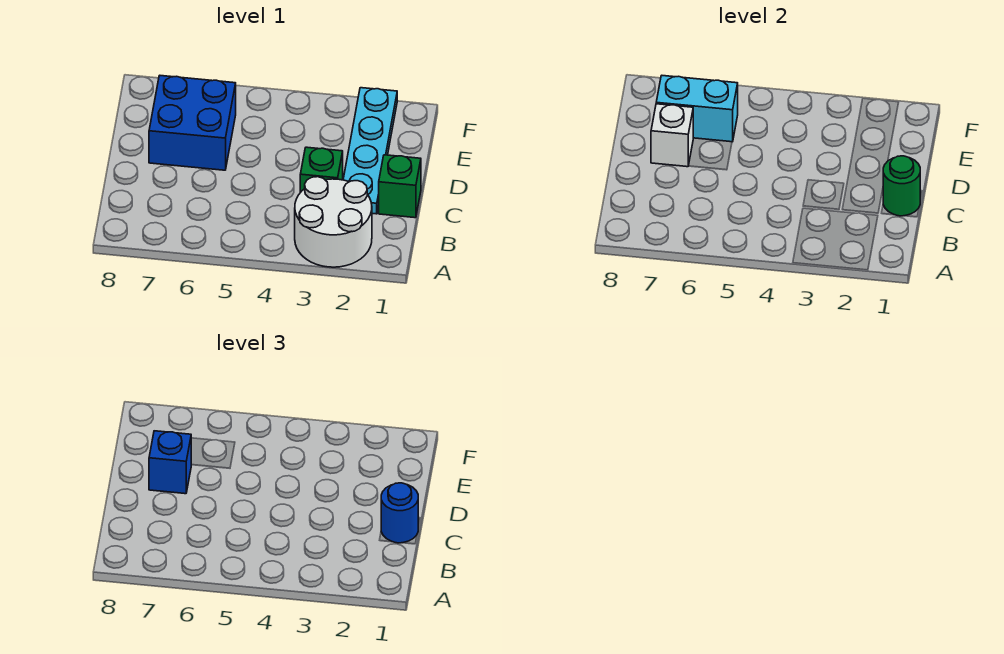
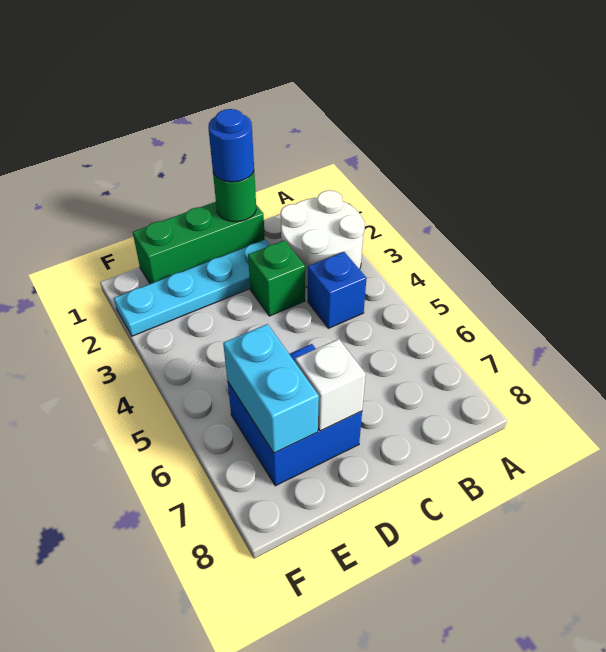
green brick C1 level 1 -> green brick C1:E1 level 1
blue brick D7 level 3 -> blue brick B4 level 1

